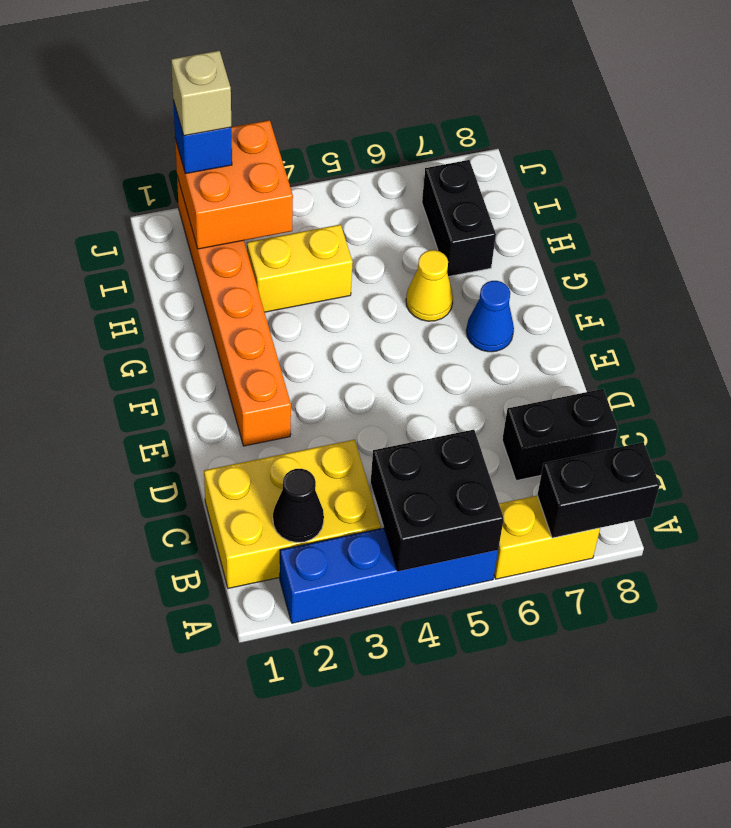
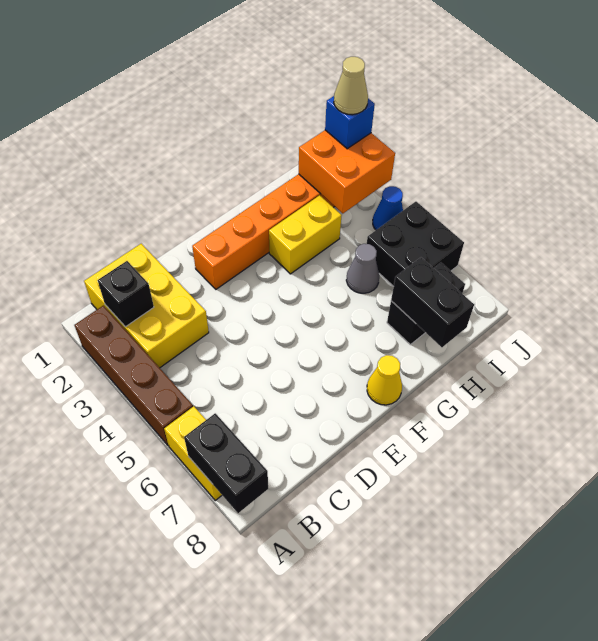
blue brick A2:A5 level 1 -> brown brick A2:A5 level 1
black brick A4:B5 level 2 -> black brick I5:J6 level 1
black cone B2 level 2 -> black brick B2 level 2
black brick C7:C8 level 1 -> black brick H7:H8 level 2
blue cone F7 level 1 -> blue cone J4 level 1
yellow cone G6 level 1 -> yellow cone F8 level 1
yellow brick H3:H4 level 1 -> yellow brick G3:H3 level 1
none -> grey cone H5 level 1
tan brick J2 level 4 -> tan cone J2 level 4

